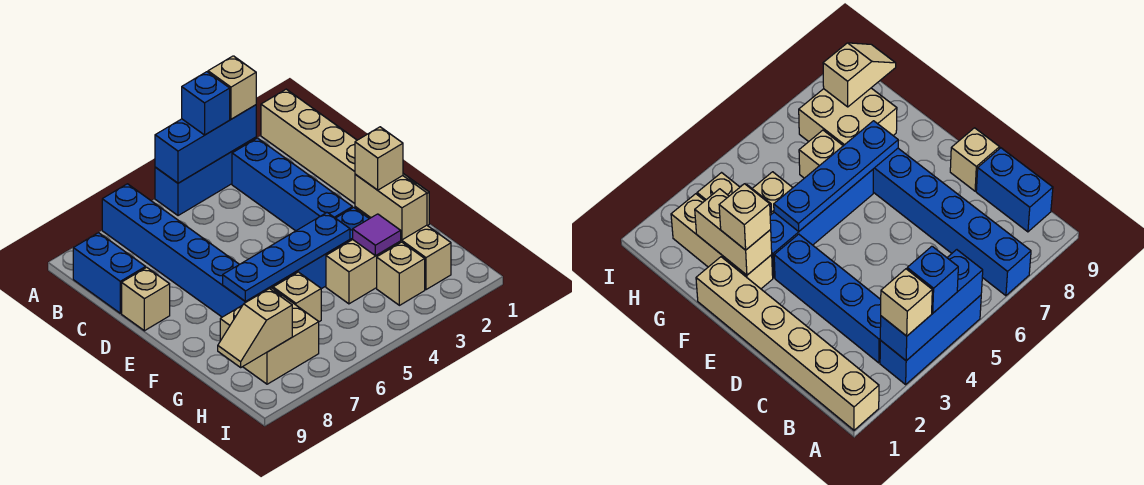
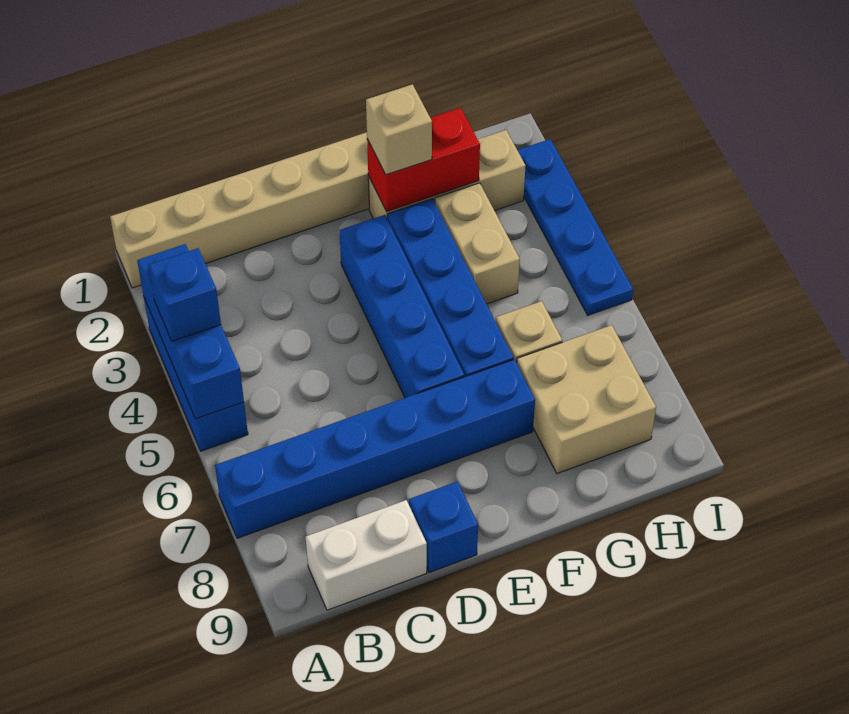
tan brick A3 level 3 -> none
blue brick B3:E3 level 1 -> blue brick E3:E6 level 1
blue brick B9:C9 level 1 -> white brick B9:C9 level 1
tan brick D9 level 1 -> blue brick D9 level 1
tan brick F2:G2 level 2 -> red brick F2:G2 level 2
blue plate F4:F7 level 2 -> blue plate I2:I5 level 1
purple tile G3 level 2 -> none
tan brick H3 level 1 -> none
tan slope H8:H9 level 2 top 8 -> none

